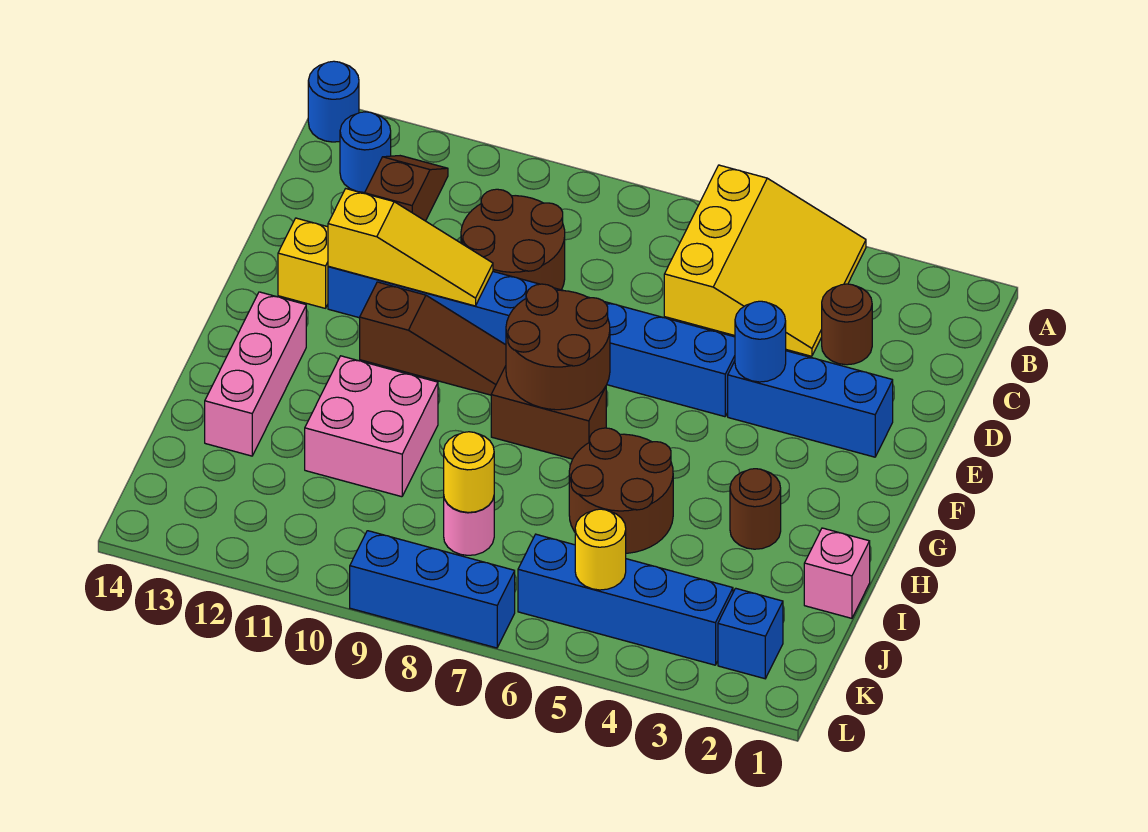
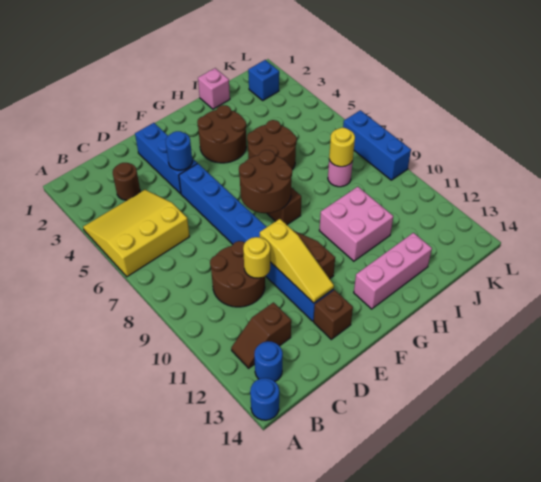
yellow slope E10:E12 level 2 top 12 -> yellow slope E10:E12 level 2 top 10
yellow brick E13 level 1 -> brown brick E13 level 1
brown round brick H3 level 1 -> brown round brick G3:H4 level 1
blue brick K3:K6 level 1 -> none
yellow round brick K5 level 2 -> yellow round brick D10 level 2

